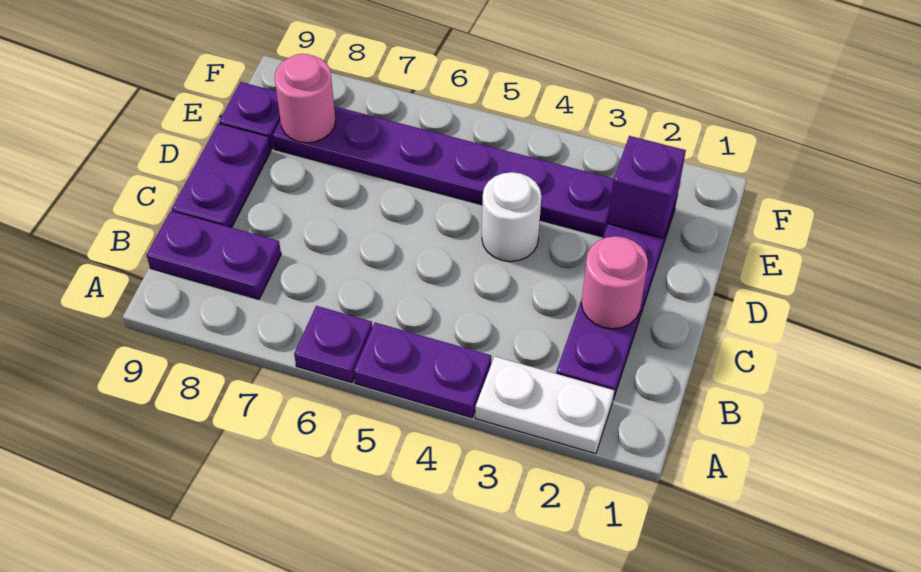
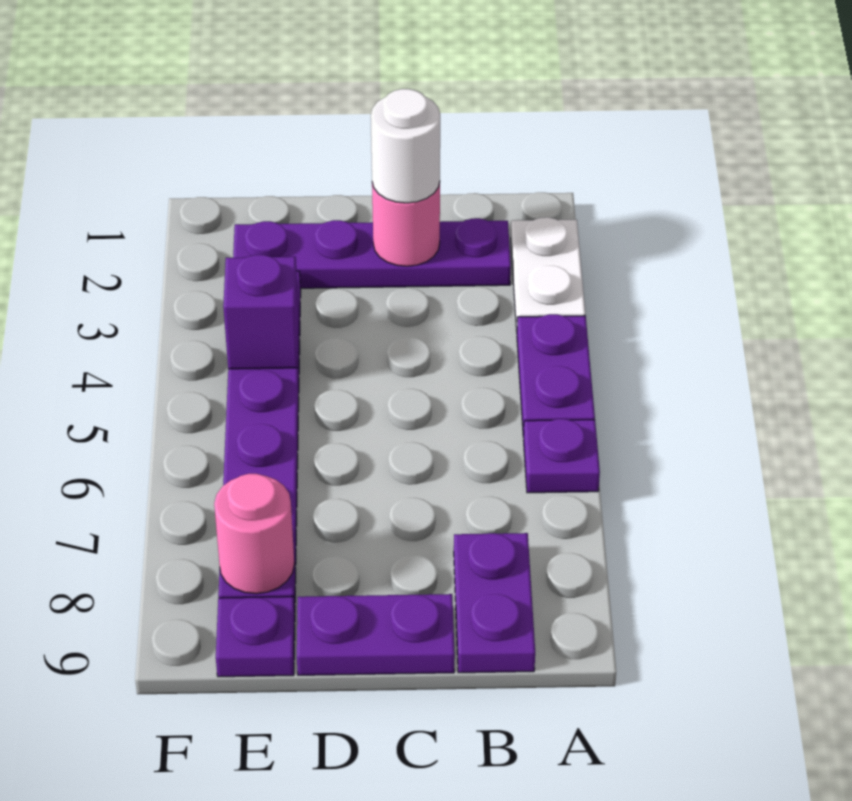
white round brick D4 level 1 -> white round brick C2 level 3
purple brick E2 level 2 -> purple brick E4 level 2

